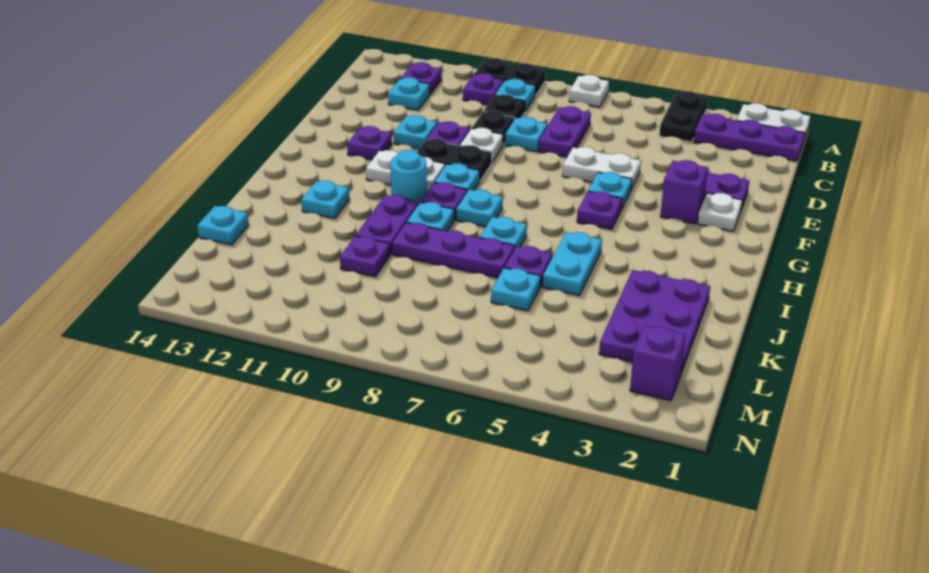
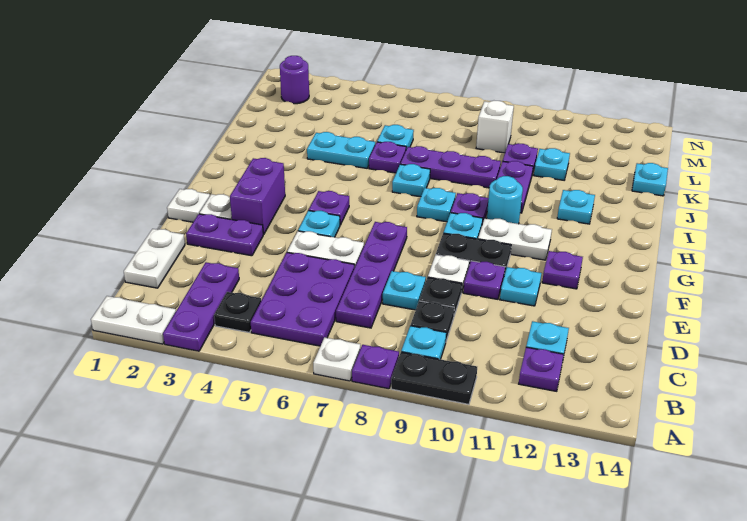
black plate A4:B4 level 1 -> black plate B4 level 1
purple plate B1:B3 level 1 -> purple plate A3:C3 level 1
purple plate B10 level 1 -> purple plate A8 level 1
none -> white plate C1:D1 level 1
purple plate C7:D7 level 1 -> purple plate C7:F7 level 1
none -> white plate F1 level 1
purple brick F3 level 1 -> purple brick F3:G3 level 1
cyan plate I5:J5 level 1 -> cyan plate J4:J5 level 1
cyan plate I9 level 1 -> cyan plate K11 level 1
purple plate J2:L3 level 1 -> purple plate B5:D6 level 1
none -> white brick L9 level 1
purple brick M2 level 1 -> purple round brick M2 level 1

